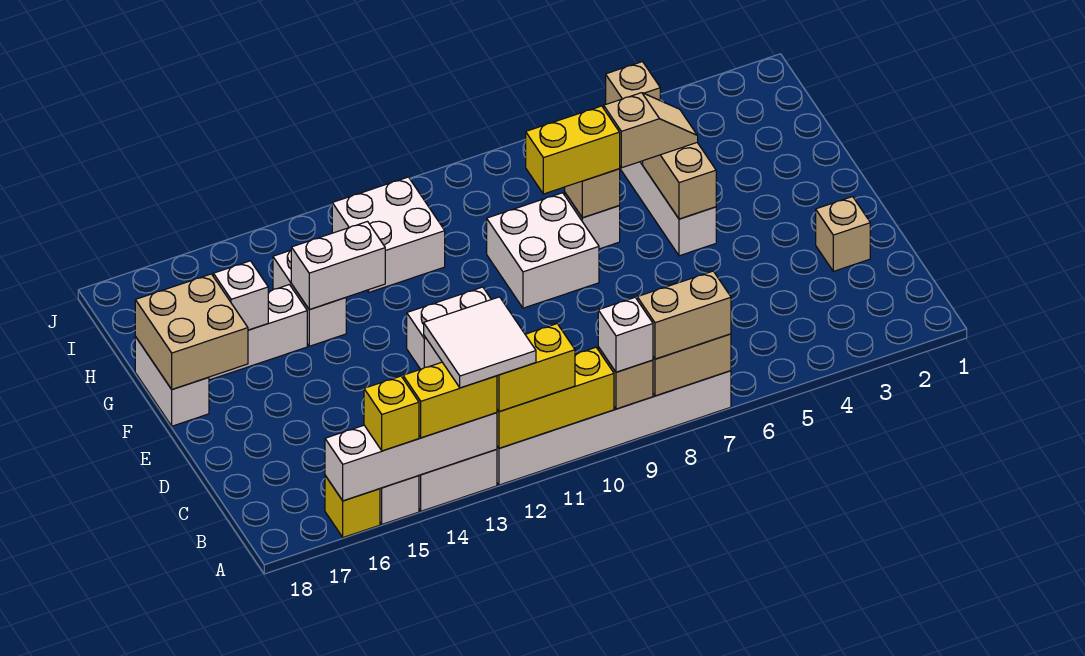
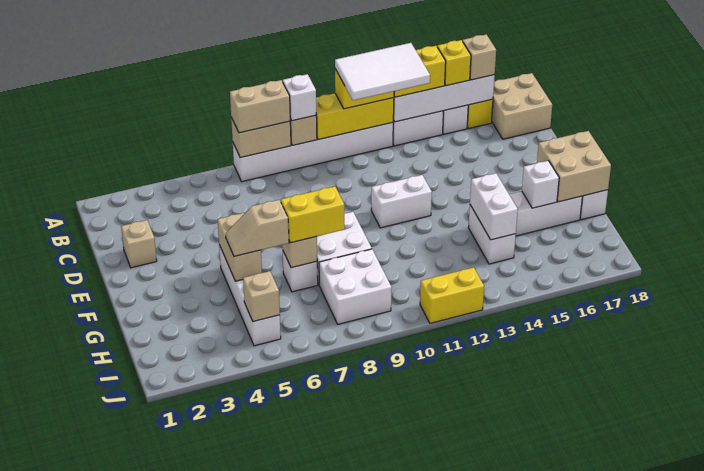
white tile A12:B13 level 4 -> white tile A11:B13 level 4
none -> tan brick A16 level 3
none -> tan brick A17:B18 level 1
white brick G13:G14 level 2 -> white brick G14:H14 level 2
white brick H11:I12 level 1 -> white brick H8:I9 level 1
none -> yellow brick J11:J12 level 1

